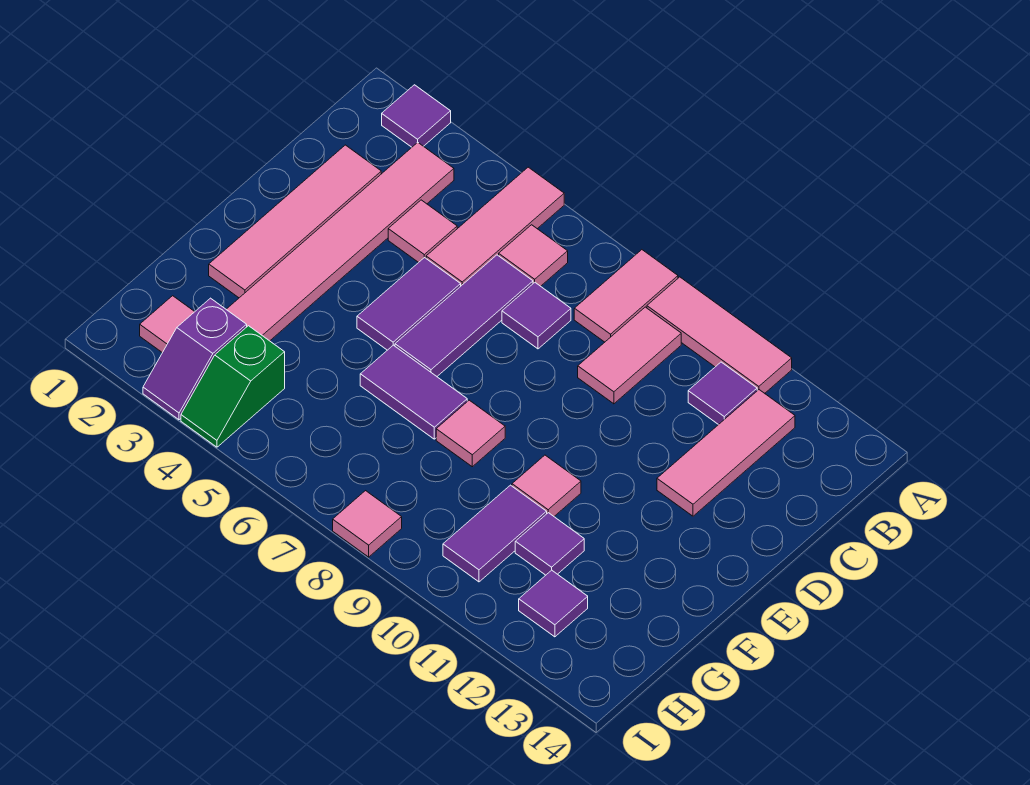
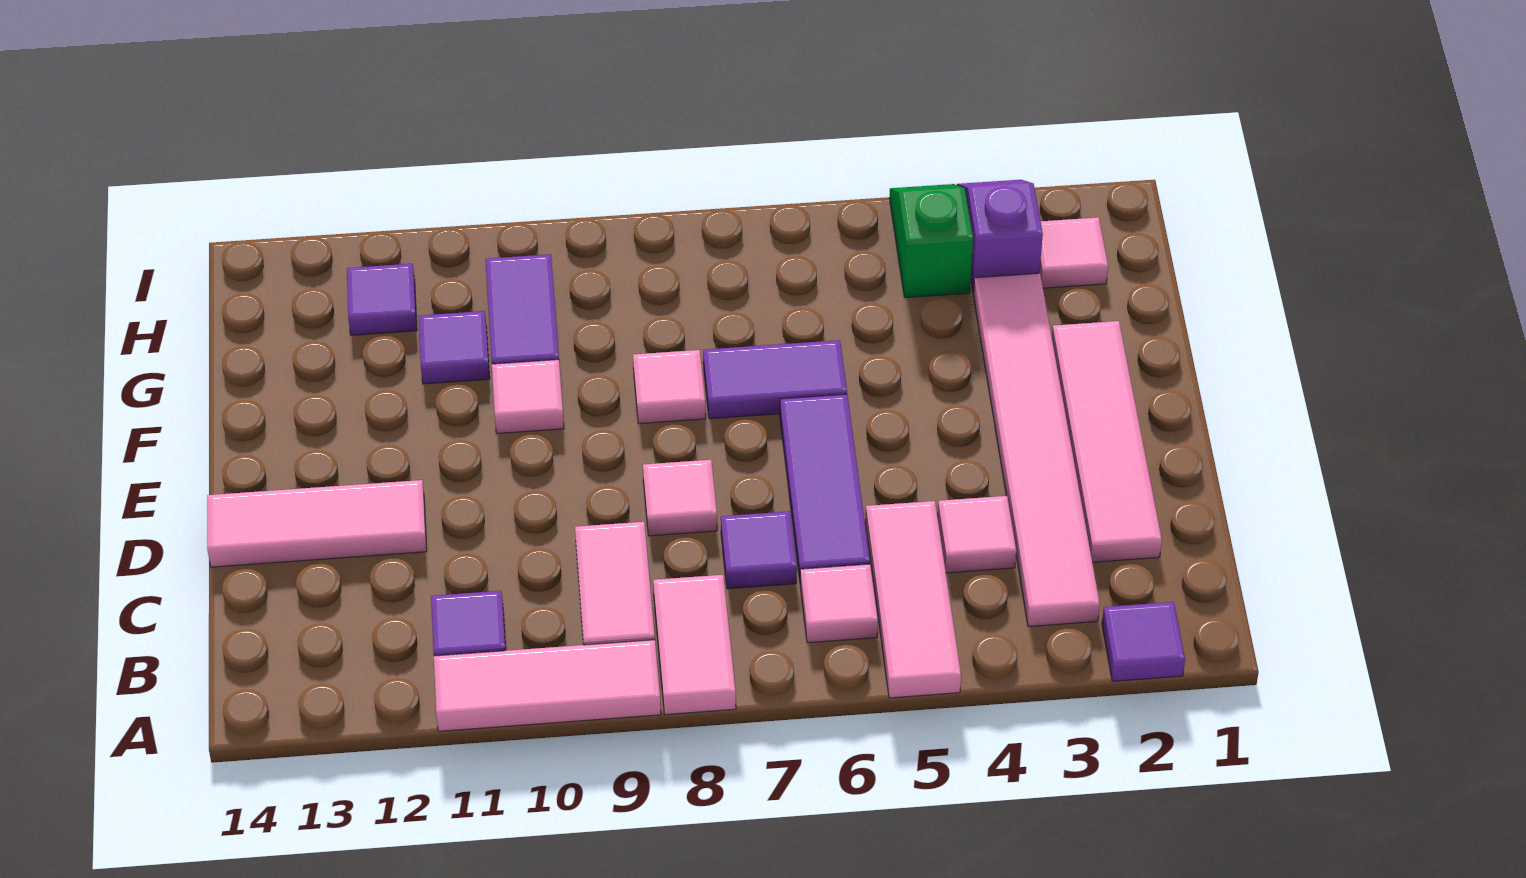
pink tile B12:D12 level 1 -> pink tile D12:D14 level 1
purple tile D5:E5 level 1 -> none
pink tile I8 level 1 -> pink tile D8 level 1

